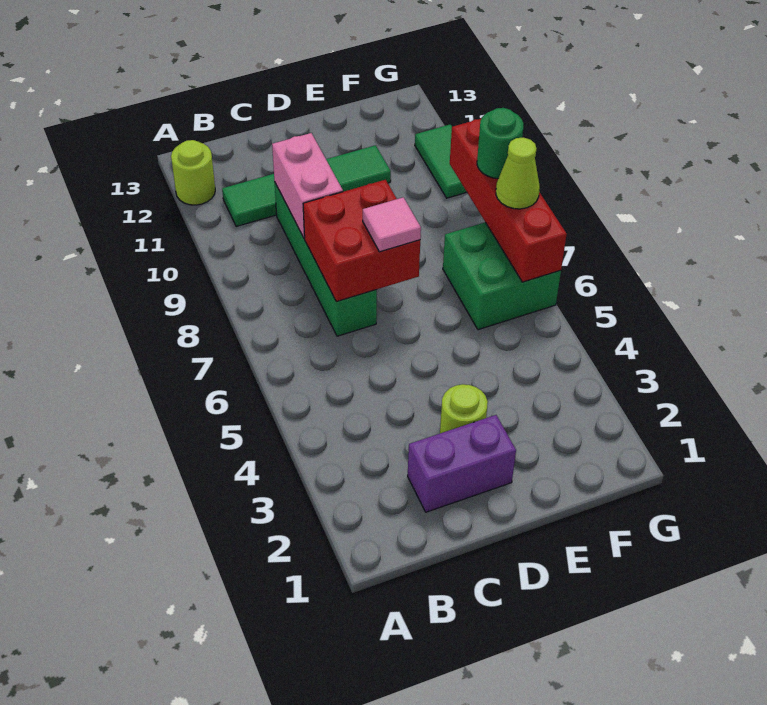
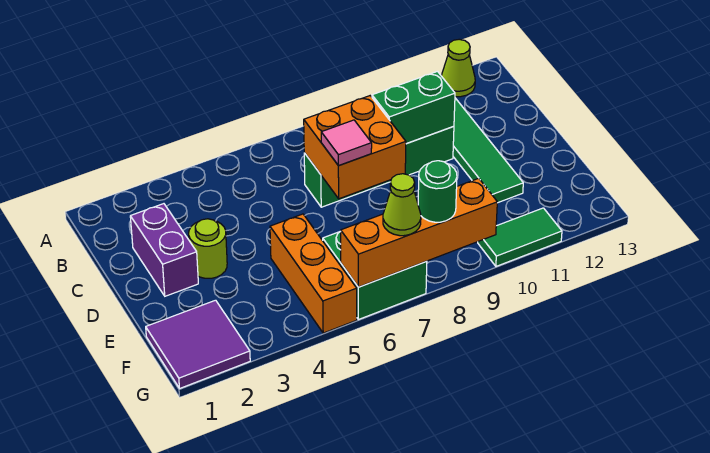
lime round brick A12 level 1 -> lime cone A12 level 1
red brick C7:D8 level 2 -> orange brick C7:D8 level 2
pink brick C9:C10 level 2 -> green brick C9:C10 level 2
none -> orange brick E5:G5 level 1
none -> purple tile F1:G2 level 1
red brick G6:G9 level 2 -> orange brick G6:G9 level 2

